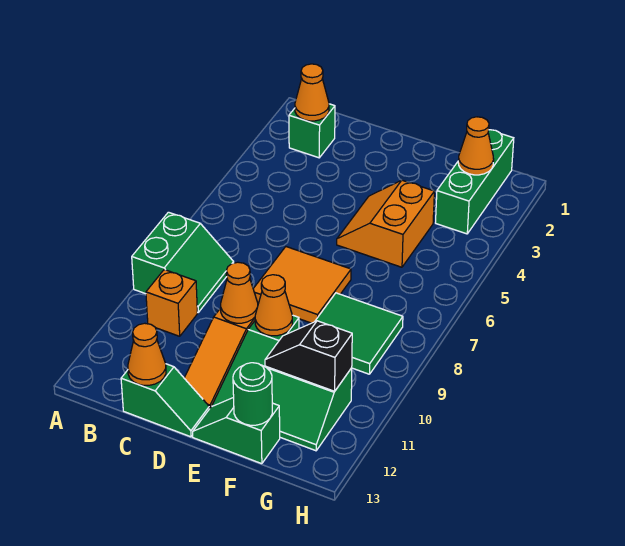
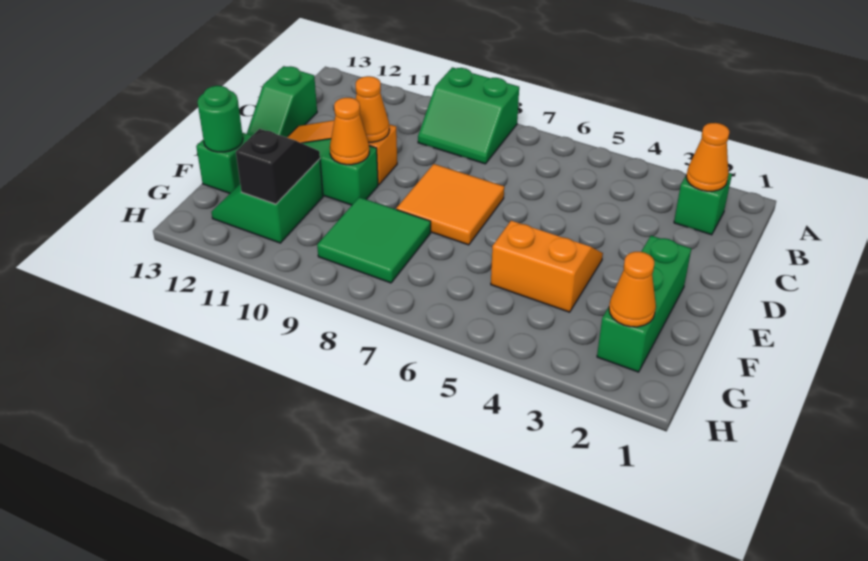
orange brick B10 level 1 -> none
orange cone C13 level 2 -> none
green brick G1:G3 level 1 -> green brick E2:G2 level 1

